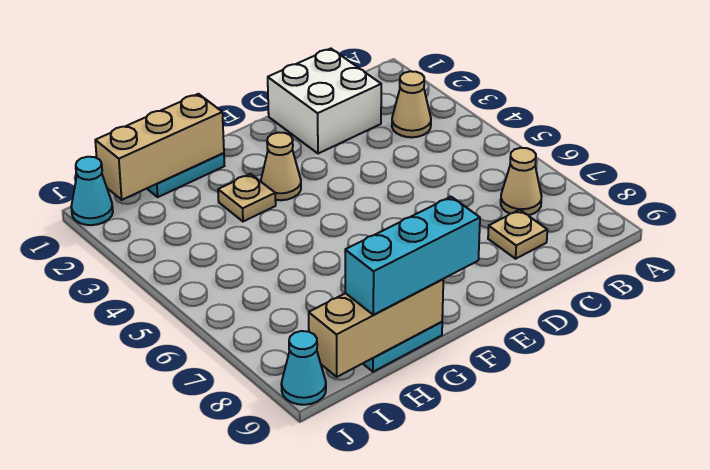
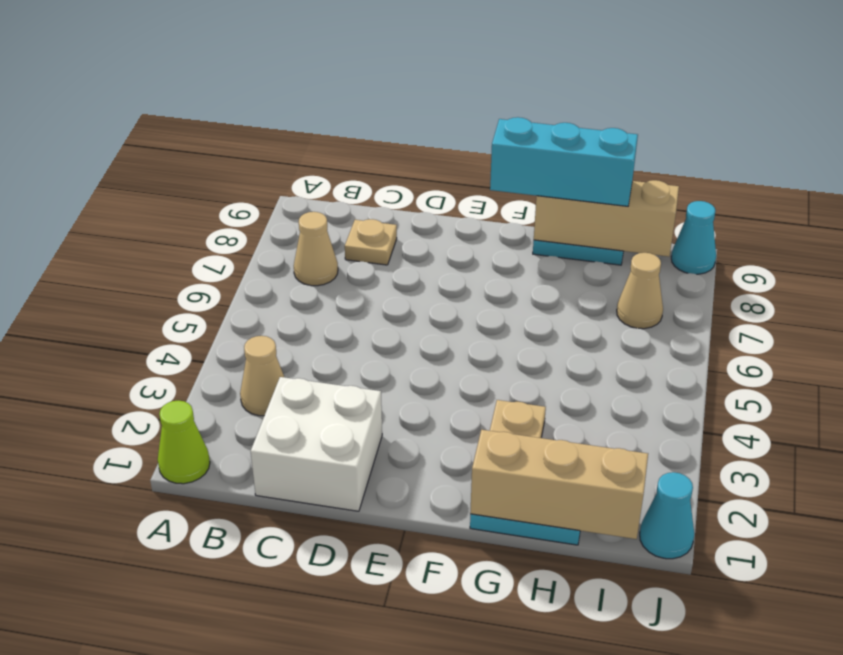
none -> lime cone A1 level 1
tan cone F3 level 1 -> tan cone I7 level 1

